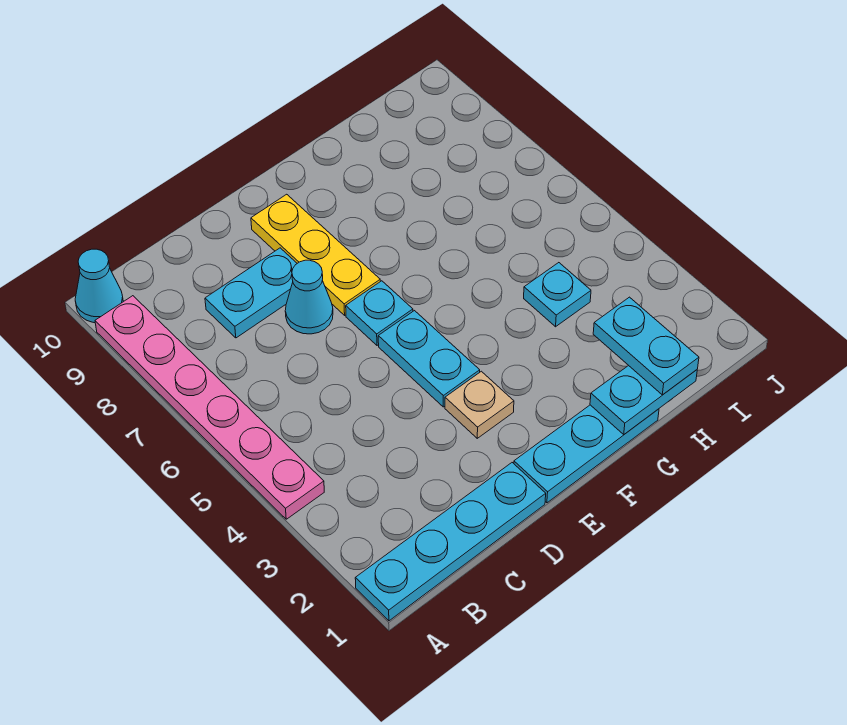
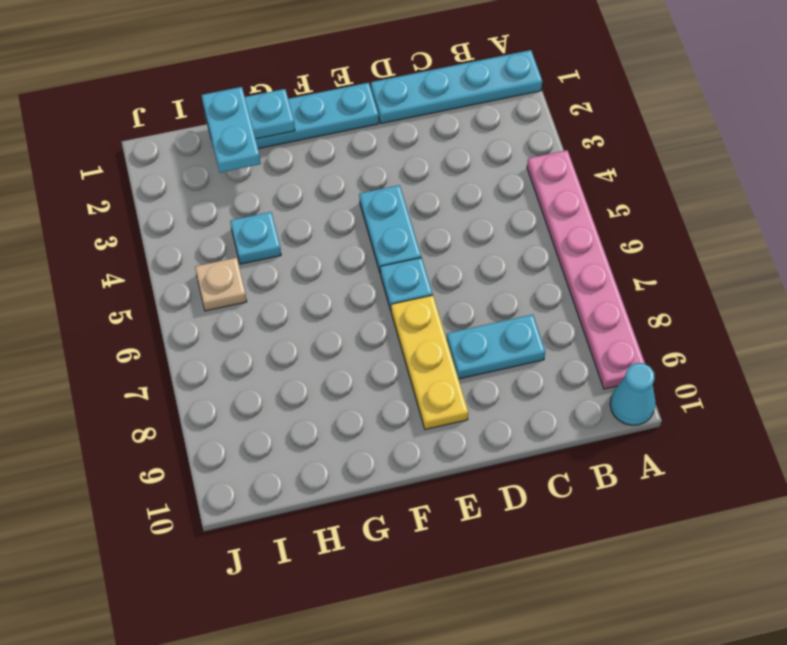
cyan cone D7 level 1 -> none
tan plate E3 level 1 -> tan plate I5 level 1

